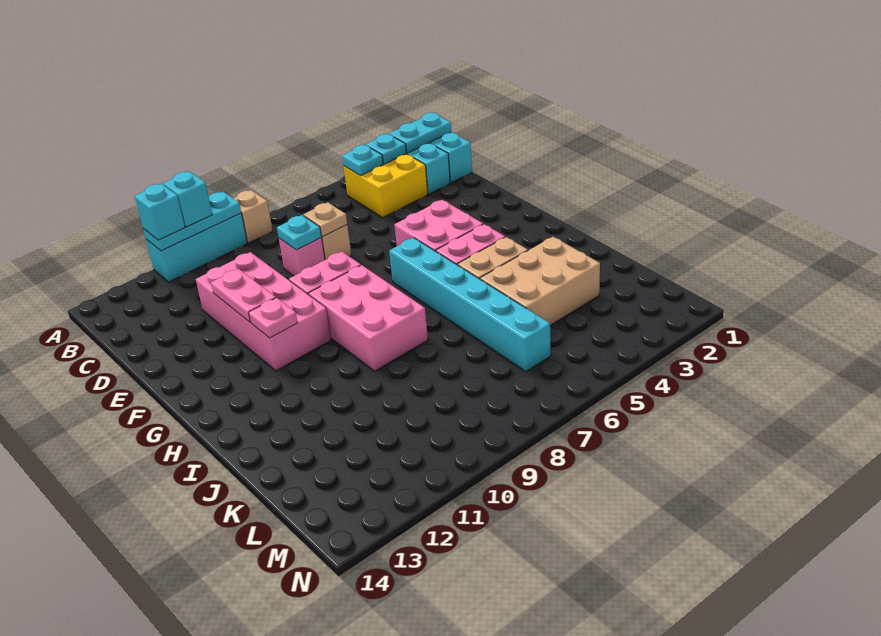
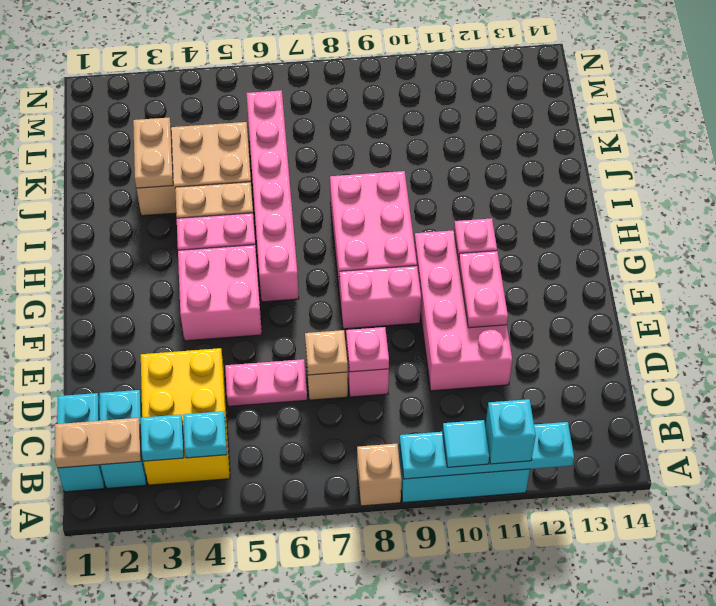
cyan plate A9:A11 level 2 -> cyan plate A9:A12 level 2
cyan brick A10 level 3 -> cyan tile A10 level 3
cyan plate B1:B2 level 2 -> tan plate B1:B2 level 2
yellow brick B3:C4 level 1 -> yellow brick B3:D4 level 1
none -> pink plate D5:D6 level 1
cyan plate D8 level 2 -> pink plate D8 level 2
cyan brick G6:L6 level 1 -> pink brick G6:L6 level 1
none -> tan plate J3:K3 level 2

